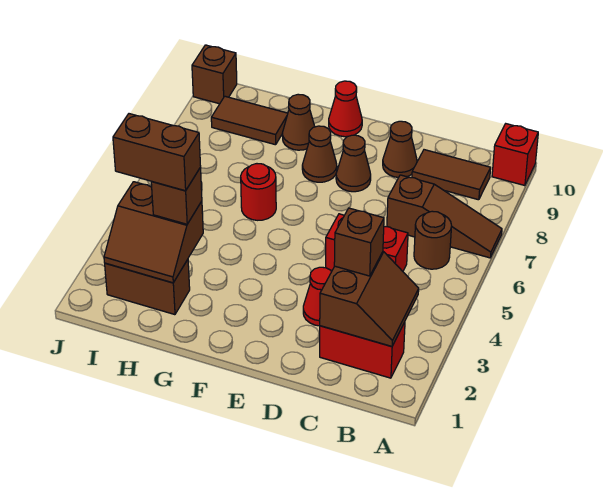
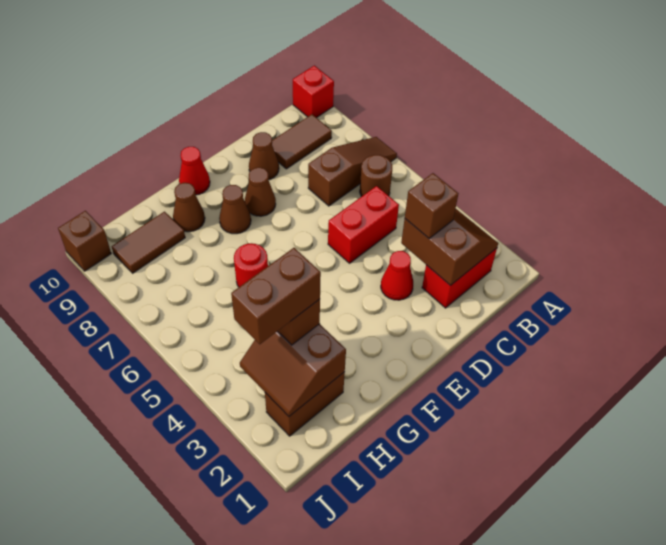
brown slope H2:I3 level 2 top 3 -> brown slope H2:I3 level 2 top H

